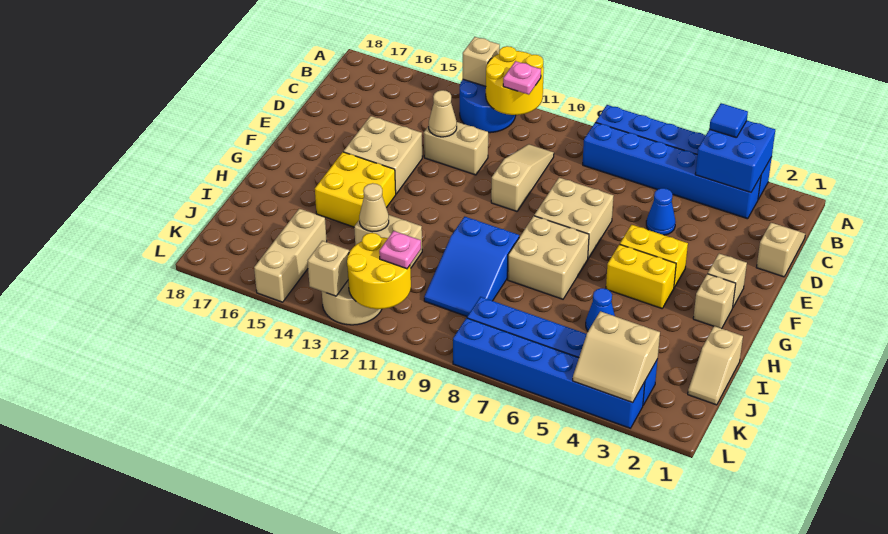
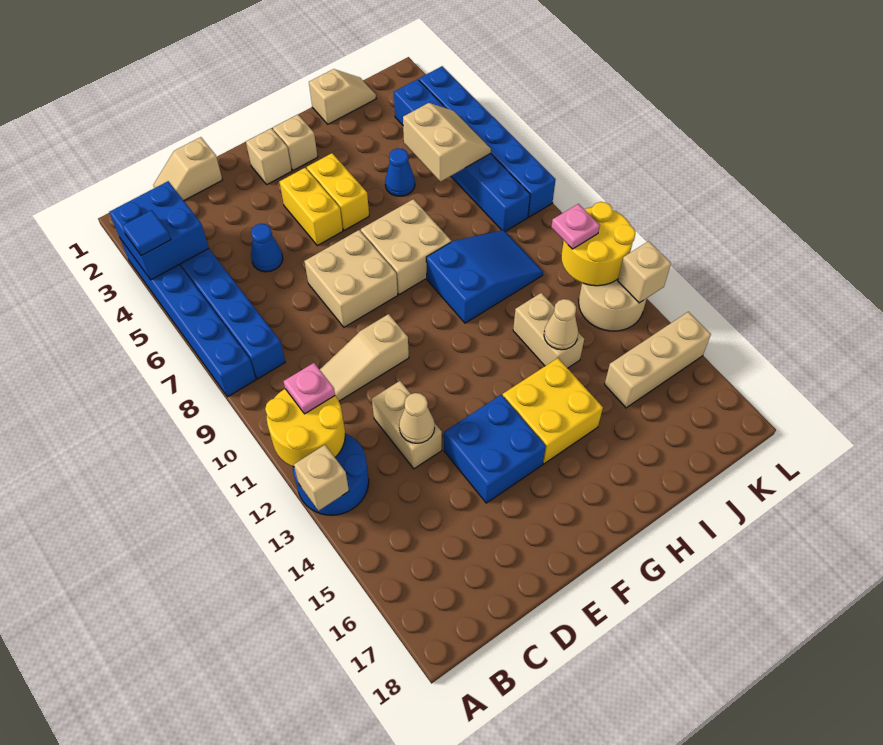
tan brick E14:F15 level 1 -> blue brick E14:F15 level 1
tan slope K3:L4 level 2 top K -> tan slope J5:K6 level 2 top J

